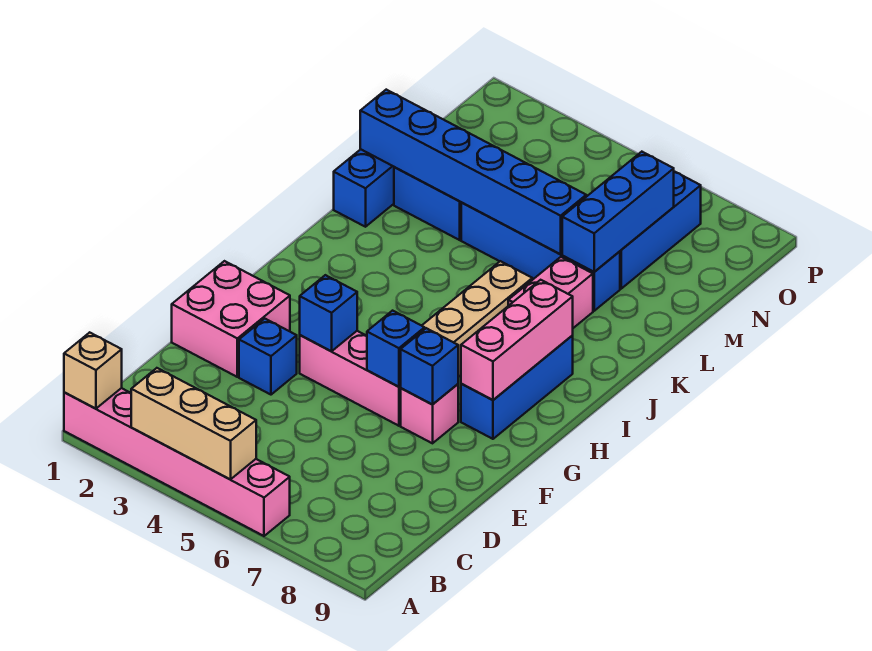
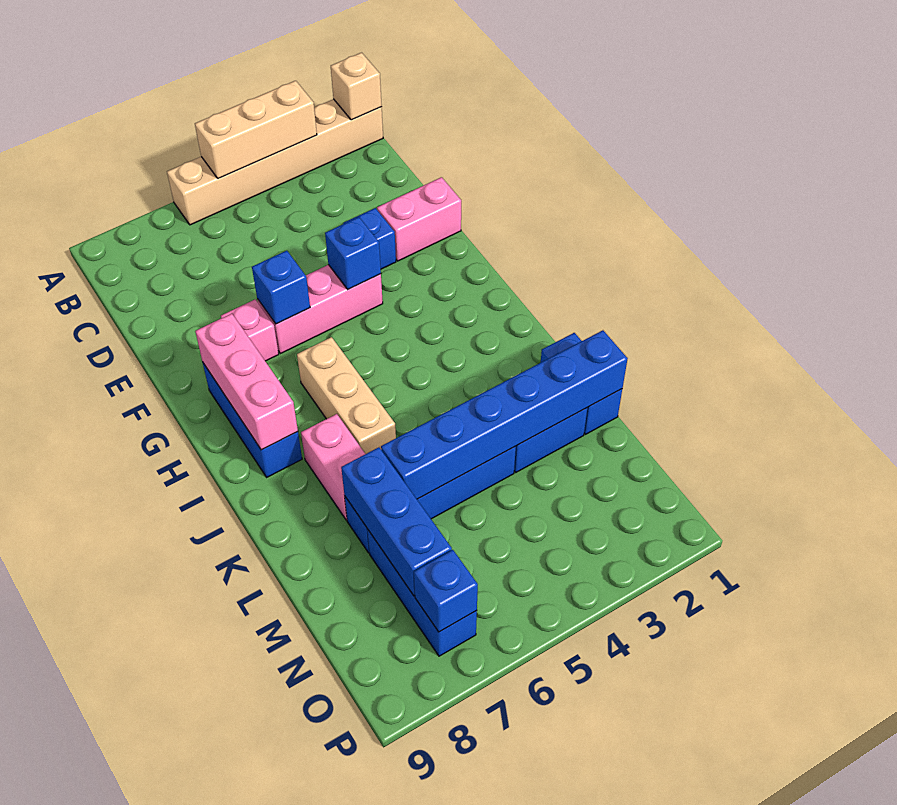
pink brick A1:A6 level 1 -> tan brick A1:A6 level 1
pink brick E1:F2 level 1 -> pink brick E1:E2 level 1
blue brick F7 level 2 -> blue brick O7 level 2

